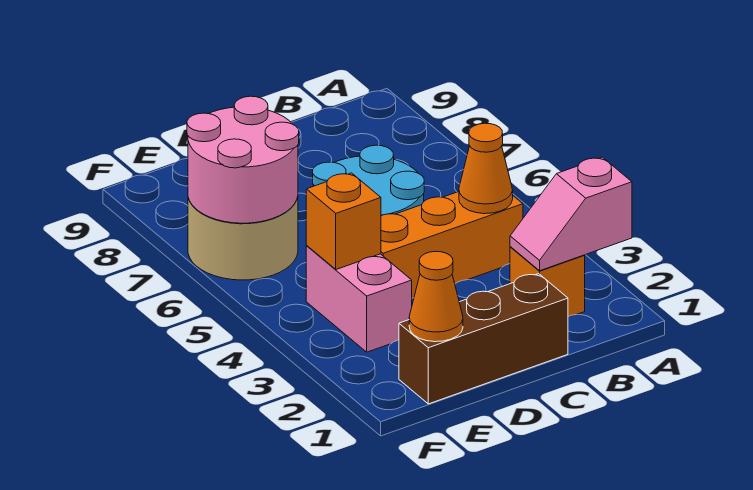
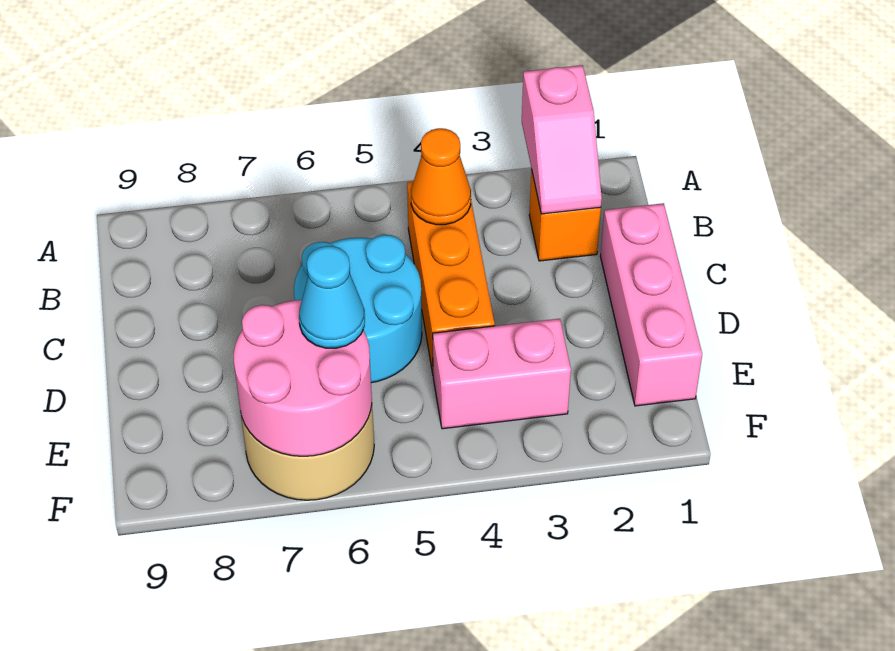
brown brick C1:E1 level 1 -> pink brick C1:E1 level 1
orange cone E1 level 2 -> none
orange brick E4 level 2 -> none
none -> cyan cone E6 level 3

